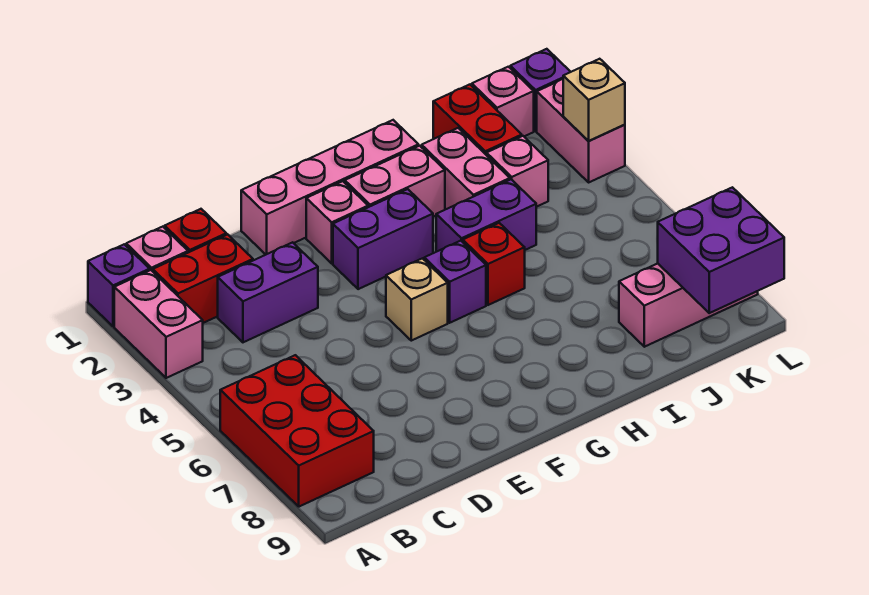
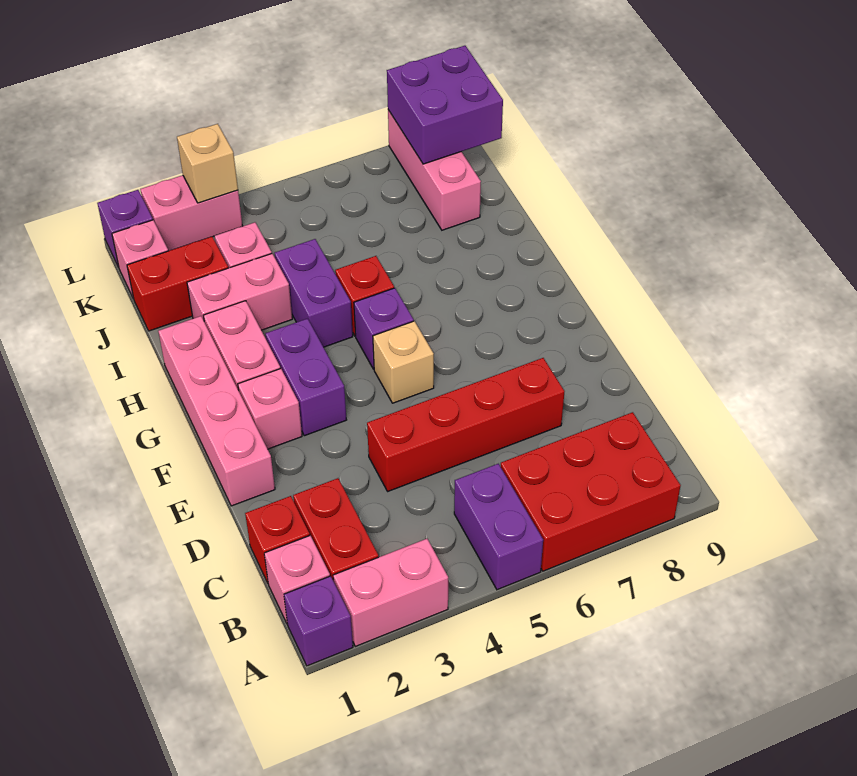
purple brick C3:D3 level 1 -> purple brick A5:B5 level 1
none -> red brick D4:D7 level 1

